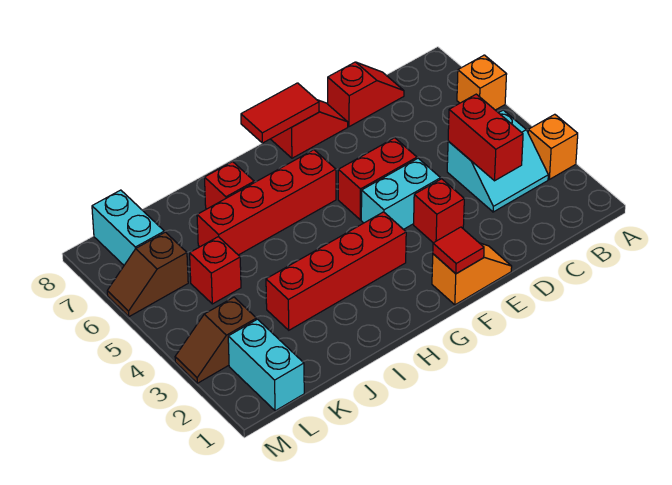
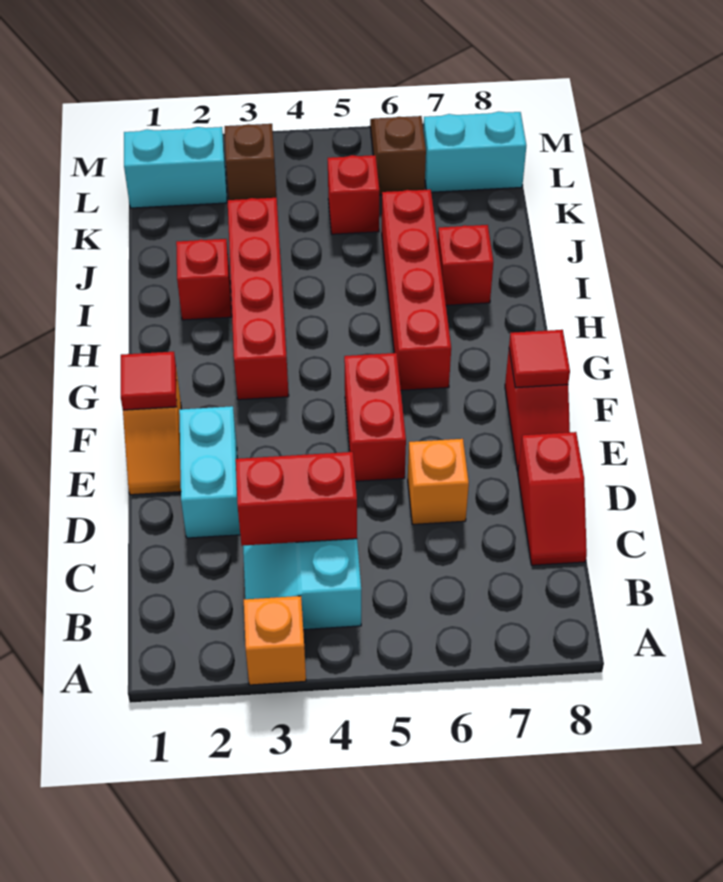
orange brick A6 level 1 -> orange brick D6 level 1
red brick E3 level 1 -> red brick I2 level 1
cyan brick E4:F4 level 1 -> cyan brick D2:E2 level 1
red tile F8:G8 level 2 -> red tile F8 level 2

